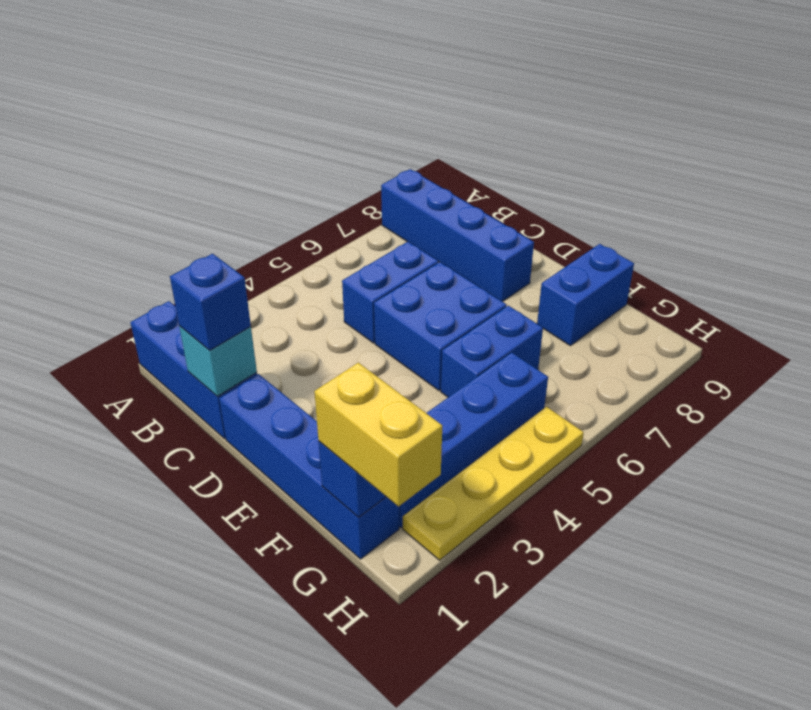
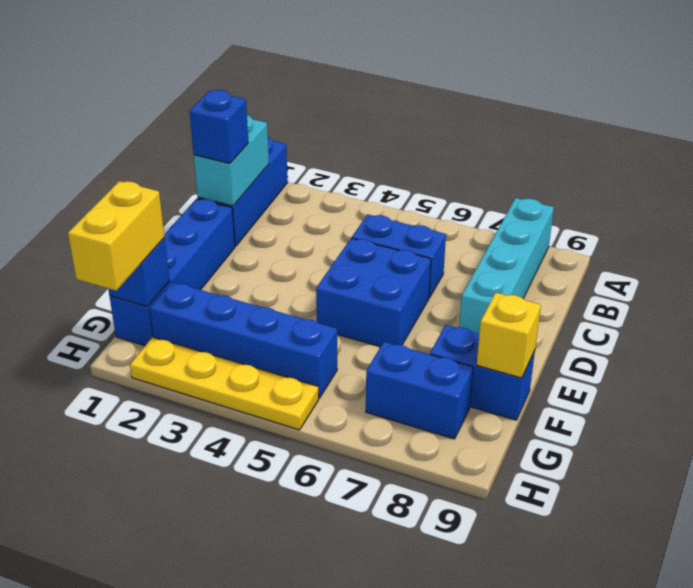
blue brick A8:D8 level 1 -> cyan brick A8:D8 level 1
cyan brick C1 level 2 -> cyan brick B1:C1 level 2
blue brick F5:F6 level 1 -> blue brick G7:G8 level 1
none -> yellow brick F9 level 2

